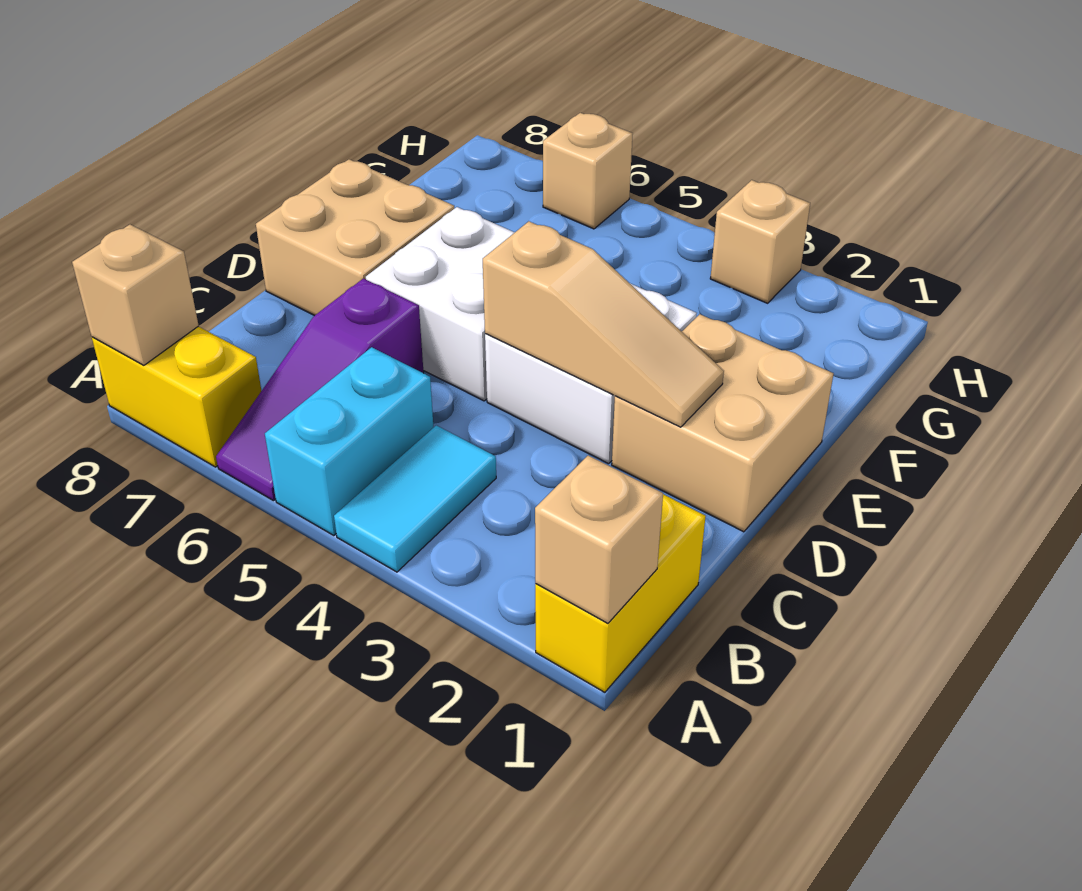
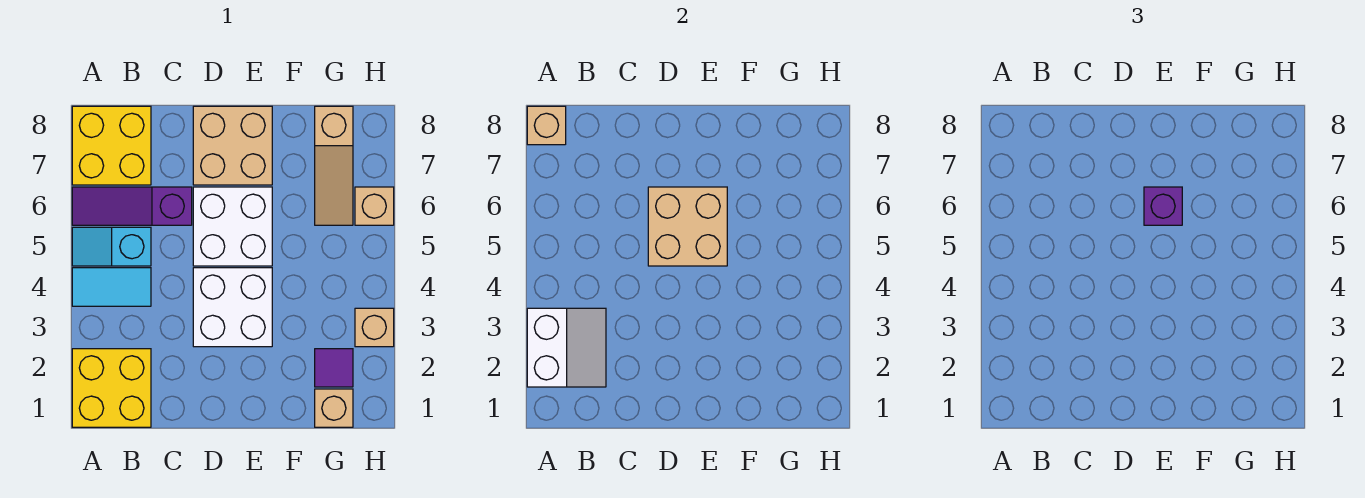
yellow brick A1:B1 level 1 -> yellow brick A1:B2 level 1
tan brick A1 level 2 -> tan brick G1 level 1
none -> white slope A2:B3 level 2 top A
cyan brick A5:B5 level 1 -> cyan slope A5:B5 level 1 top B
yellow brick A7:A8 level 1 -> yellow brick A7:B8 level 1
tan brick D1:E2 level 1 -> tan brick D5:E6 level 2
tan slope D2:D4 level 2 top 4 -> tan slope G6:G8 level 1 top 8
none -> purple brick E6 level 3
none -> purple tile G2 level 1

